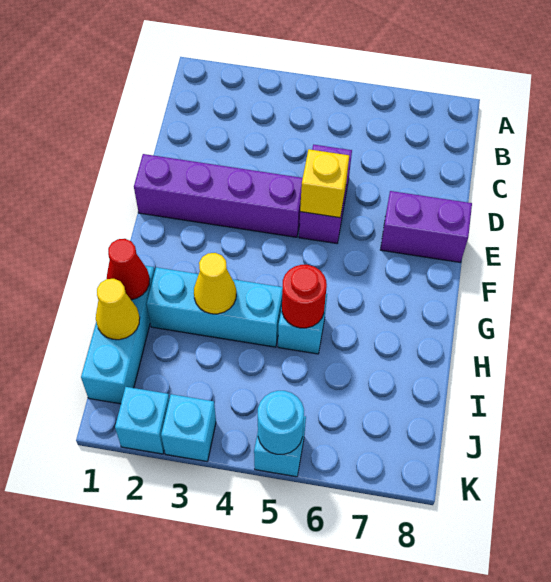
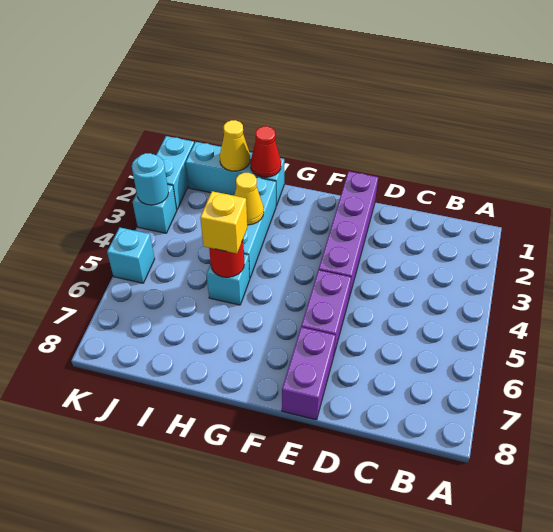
purple brick D5:E5 level 1 -> purple brick E5:E6 level 1
yellow brick E5 level 2 -> yellow brick H5 level 3
cyan brick K2 level 1 -> cyan brick K1:K2 level 1
cyan round brick K5 level 2 -> cyan round brick K3 level 2

